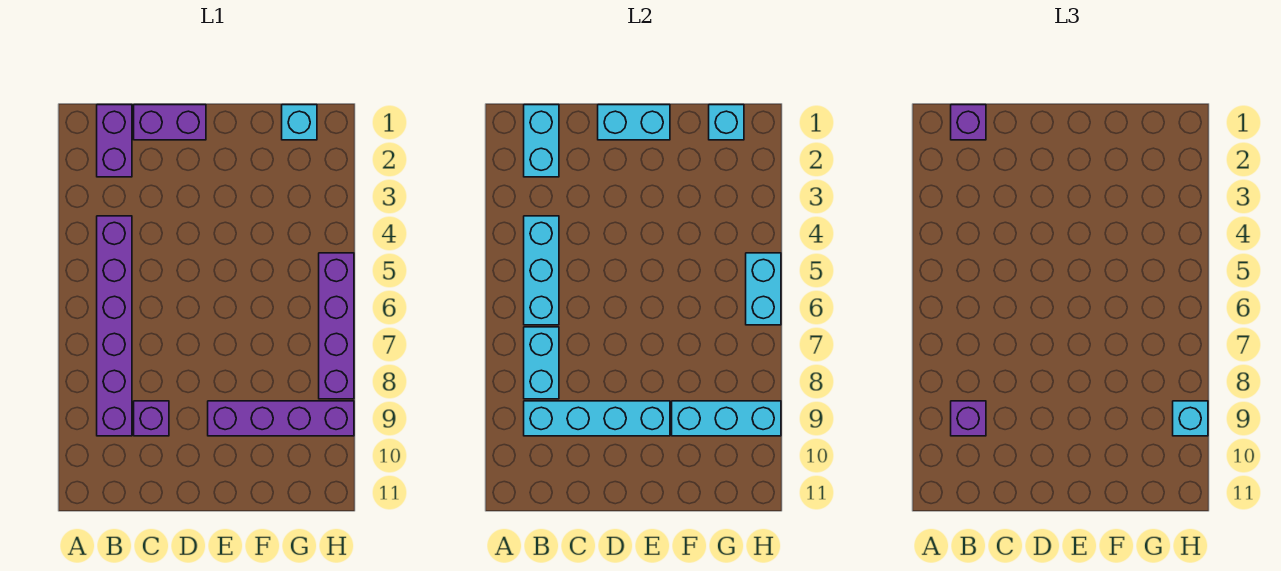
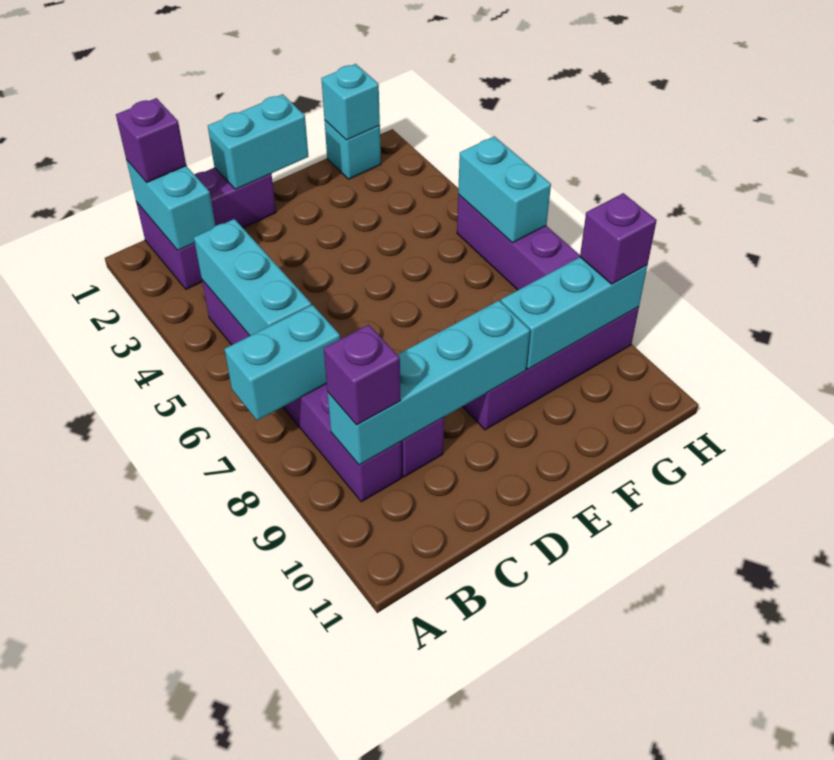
cyan brick B7:B8 level 2 -> cyan brick A7:B7 level 2
cyan brick H9 level 3 -> purple brick H9 level 3

